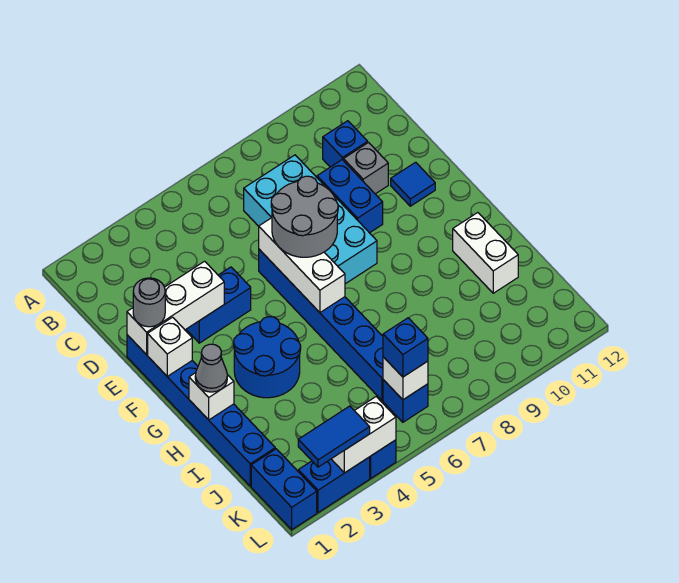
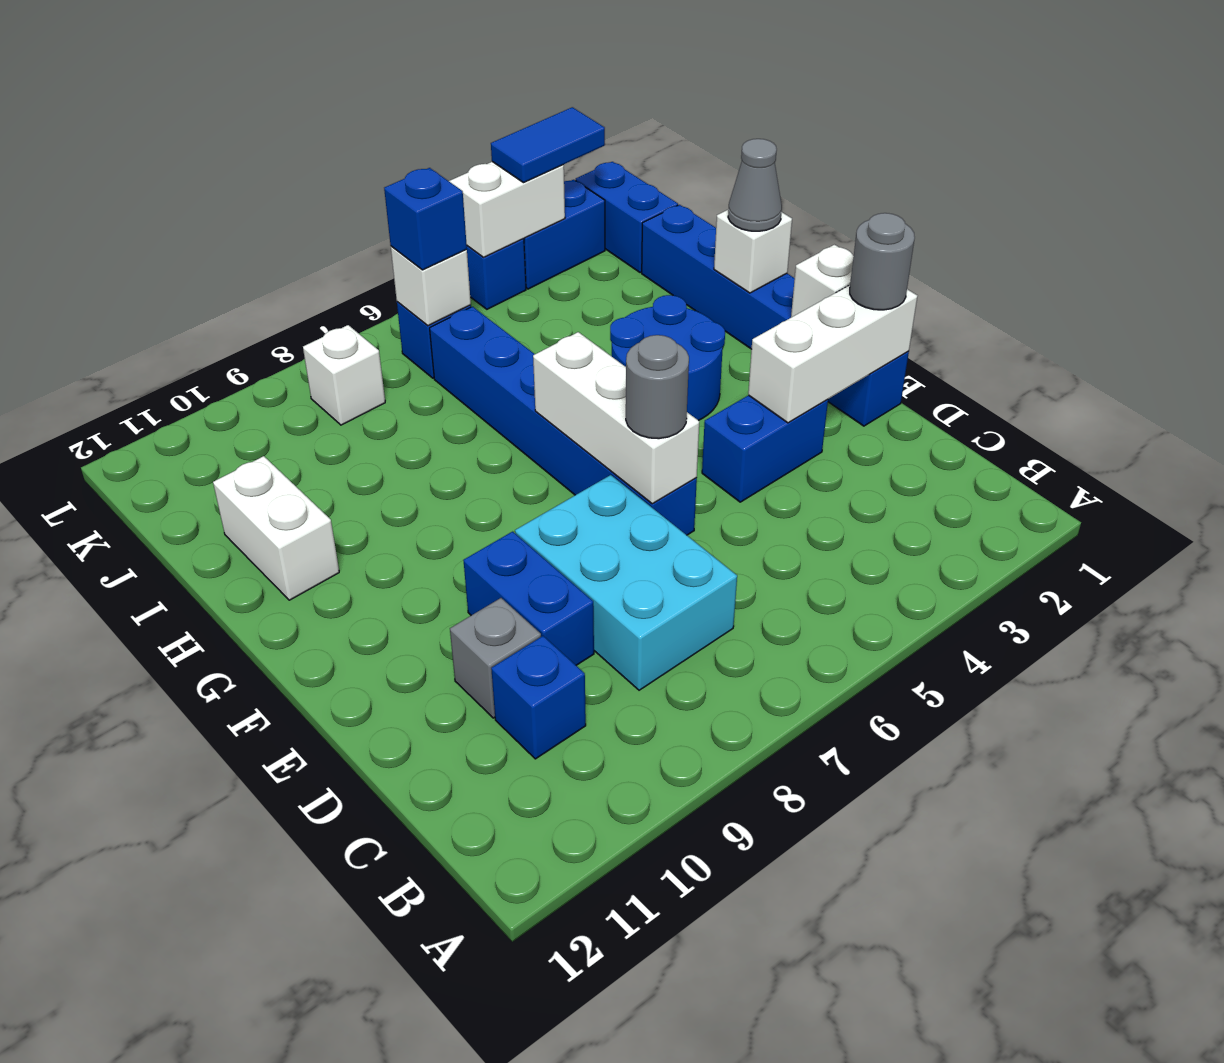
cyan brick C7:F8 level 1 -> cyan brick C7:E8 level 1
grey round brick E6:F7 level 3 -> grey round brick E6 level 3
blue tile E11 level 1 -> none
none -> white brick K8 level 1

